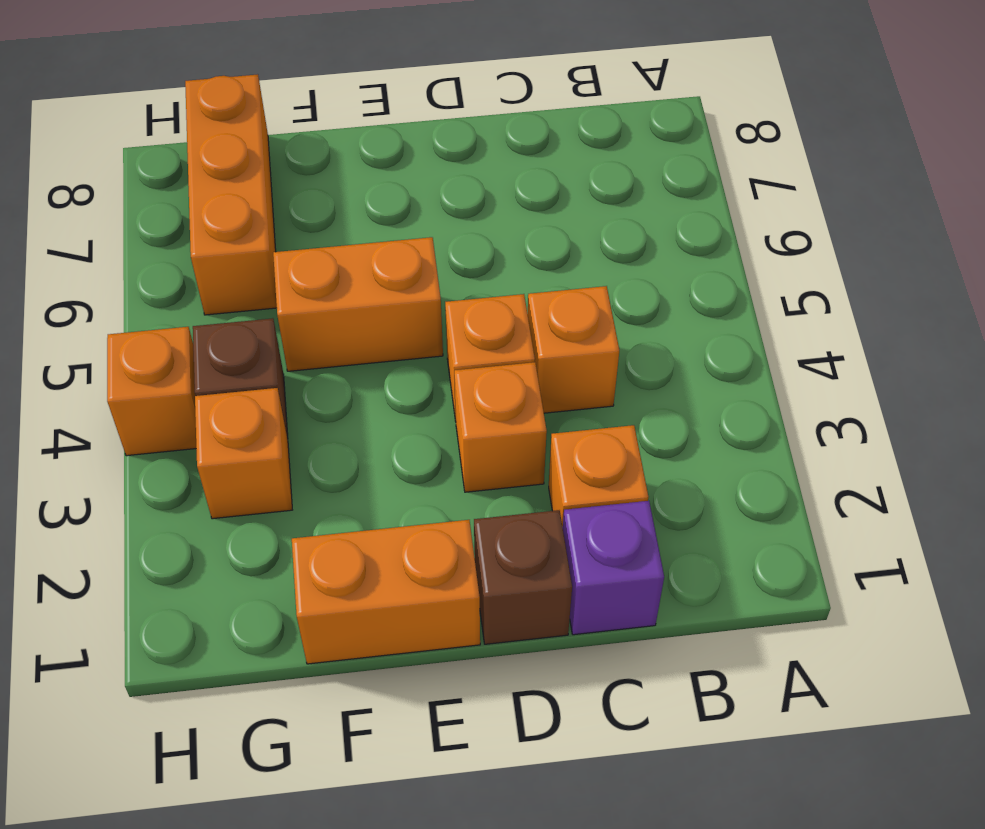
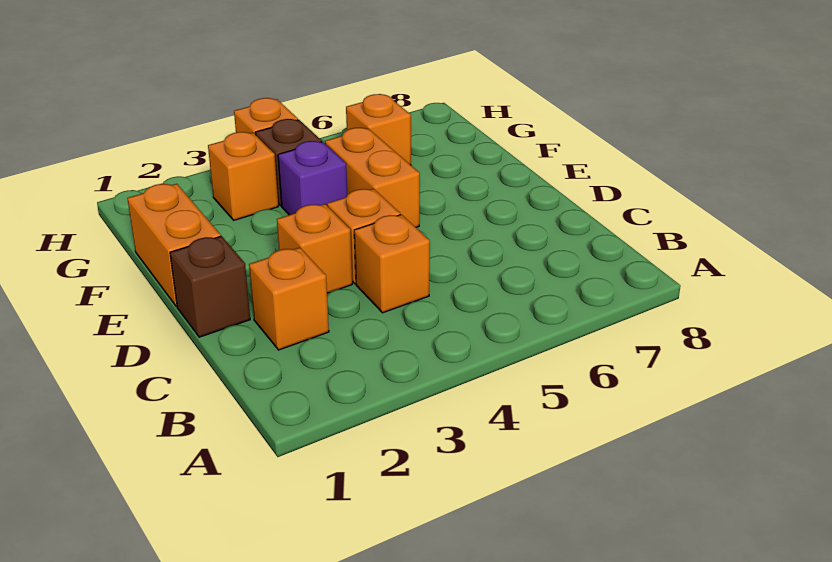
purple brick C1 level 1 -> purple brick F4 level 1
orange brick G6:G8 level 1 -> orange brick G6 level 1

